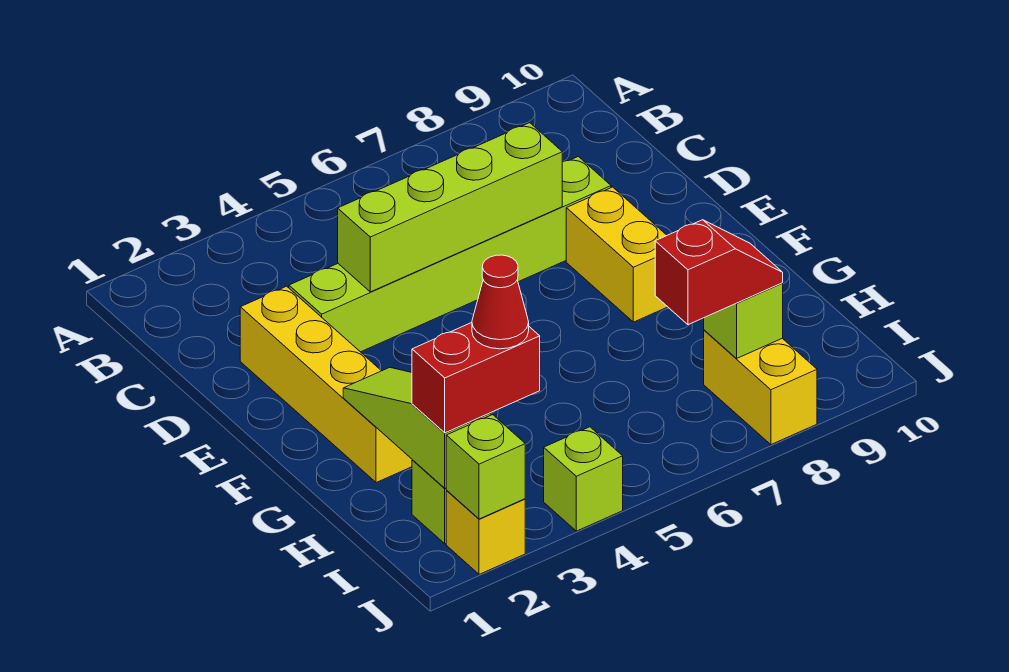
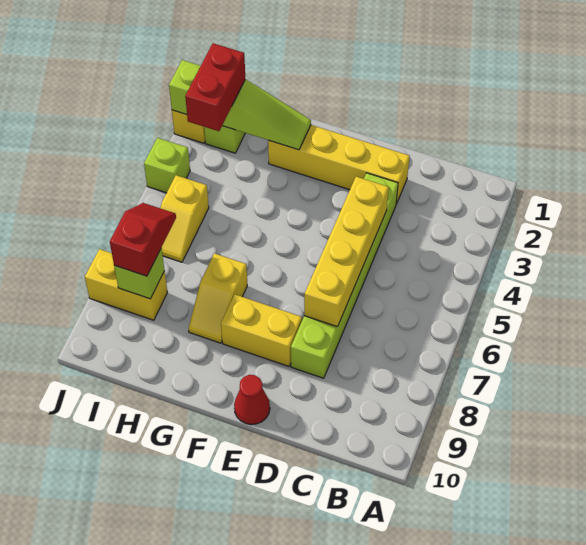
lime brick D4:D7 level 2 -> yellow brick D4:D7 level 2
none -> yellow slope G7:G8 level 1 top 7
red cone I3 level 4 -> red cone E10 level 1
none -> yellow slope I5:I6 level 1 top 5
red slope I7:I8 level 3 top 7 -> red slope I7:I8 level 3 top 8

